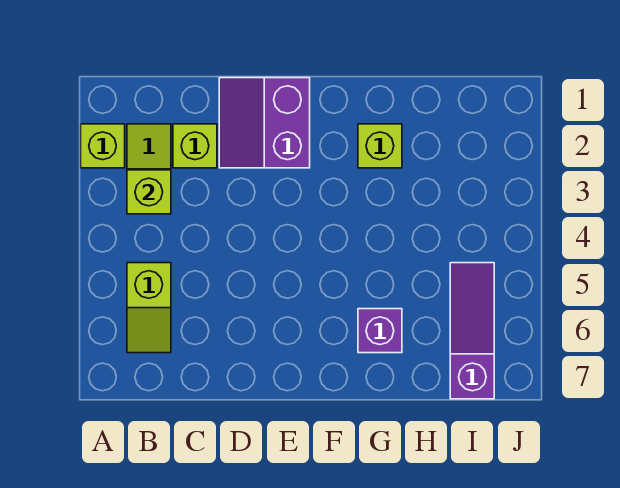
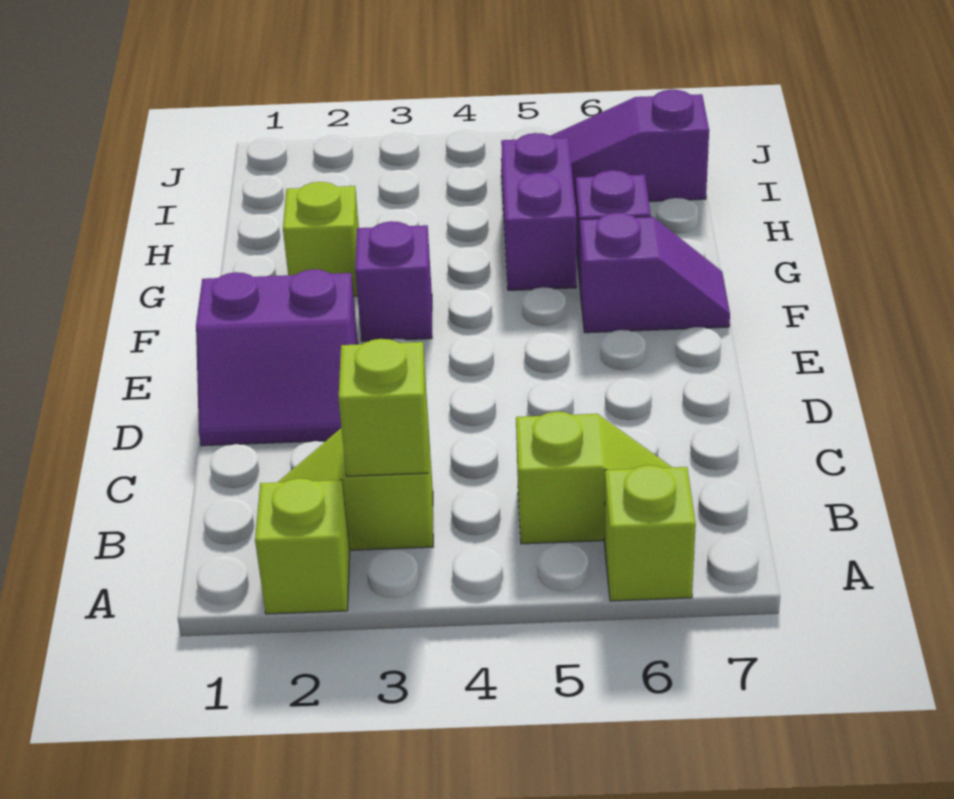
lime brick C2 level 1 -> lime brick A6 level 1
none -> purple brick F3 level 1
none -> purple slope F6:F7 level 1 top 6
none -> purple brick G5:H5 level 1

